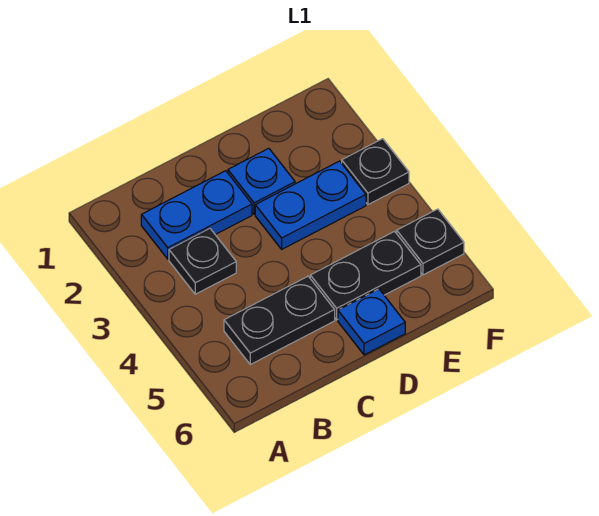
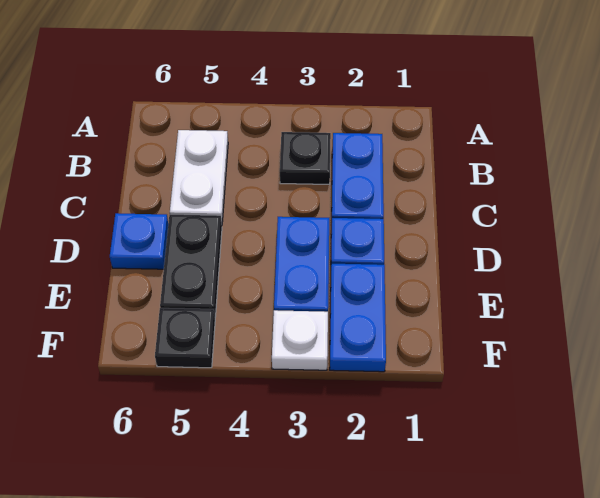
black plate B5:C5 level 1 -> white plate B5:C5 level 1
none -> blue plate E2:F2 level 1
black plate F3 level 1 -> white plate F3 level 1

